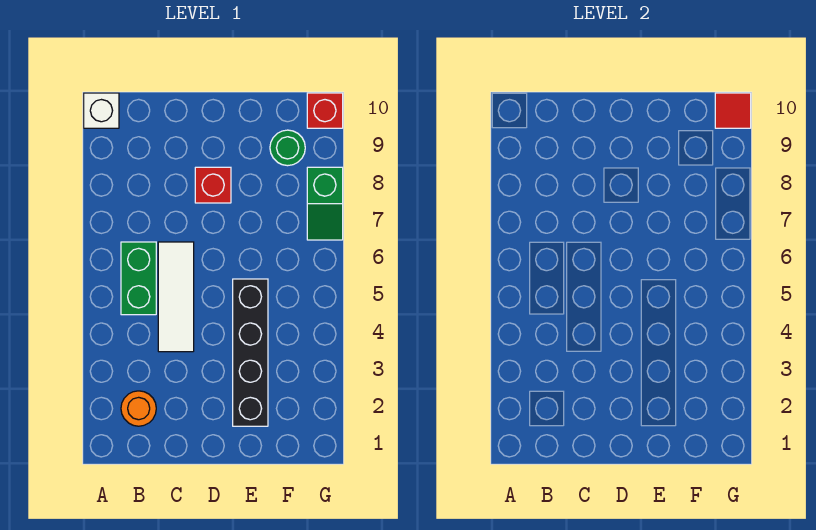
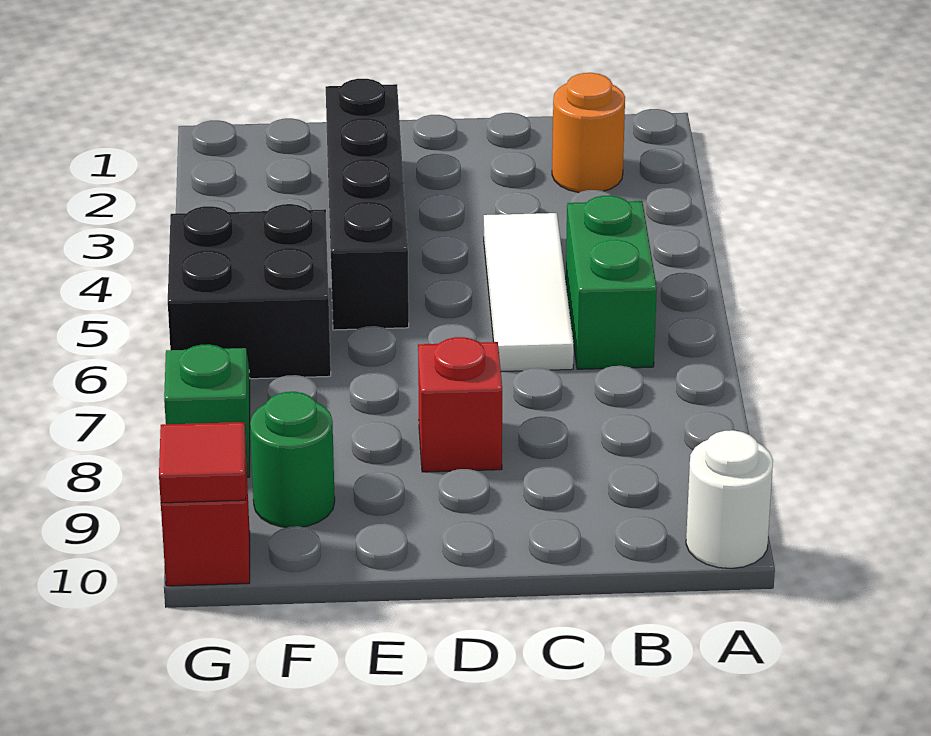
white brick A10 level 1 -> white round brick A10 level 1
none -> black brick F5:G6 level 1

